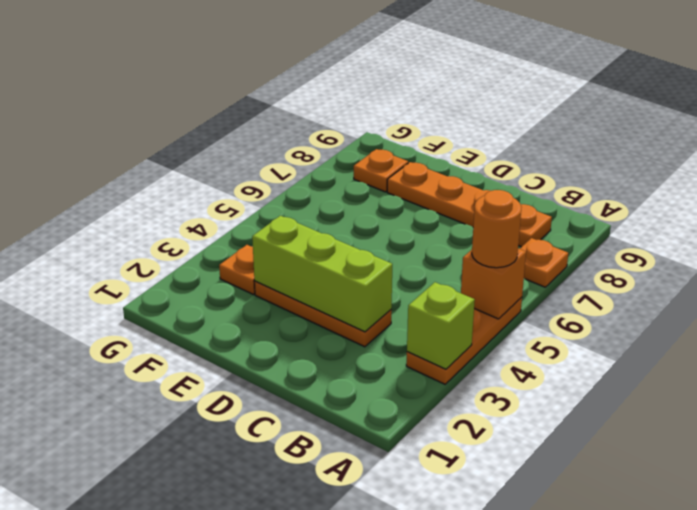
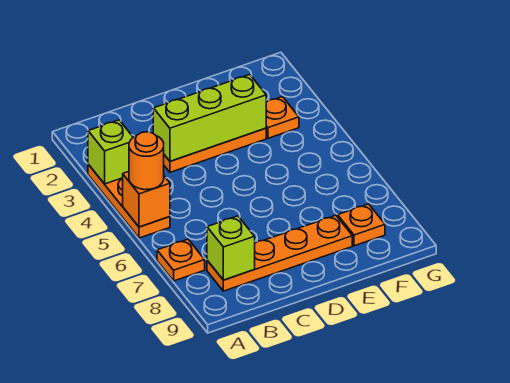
none -> lime brick B8 level 2

